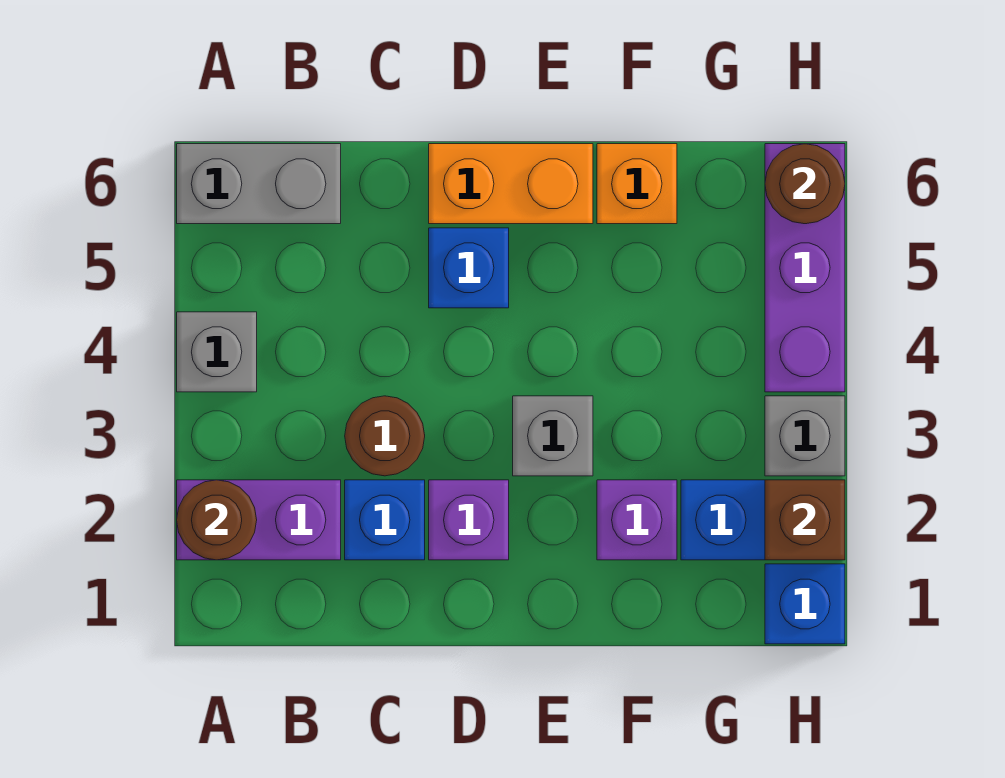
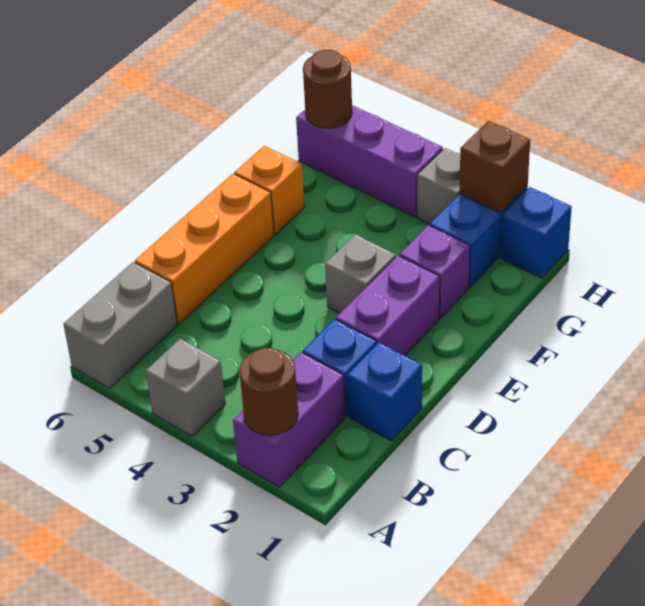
brown round brick C3 level 1 -> none
purple brick D2 level 1 -> purple brick D2:E2 level 1
blue brick D5 level 1 -> blue brick C1 level 1
orange brick D6:E6 level 1 -> orange brick C6:E6 level 1

